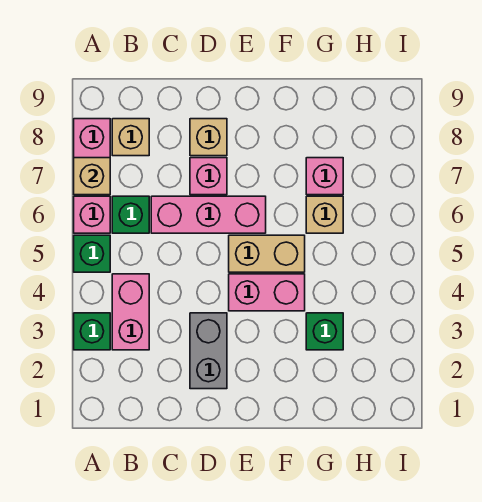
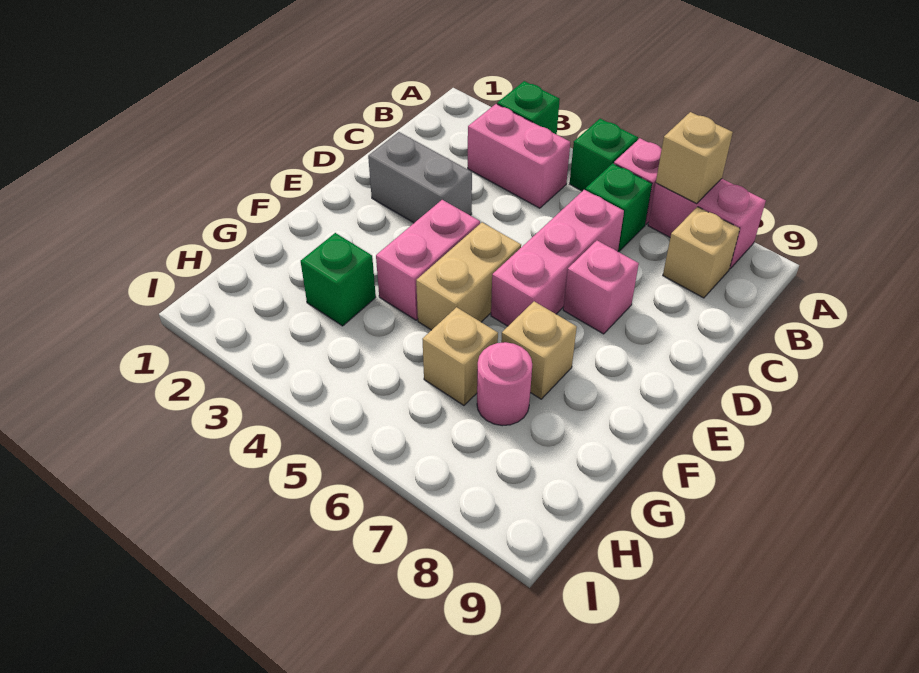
tan brick D8 level 1 -> tan brick F7 level 1
pink brick G7 level 1 -> pink round brick G7 level 1

